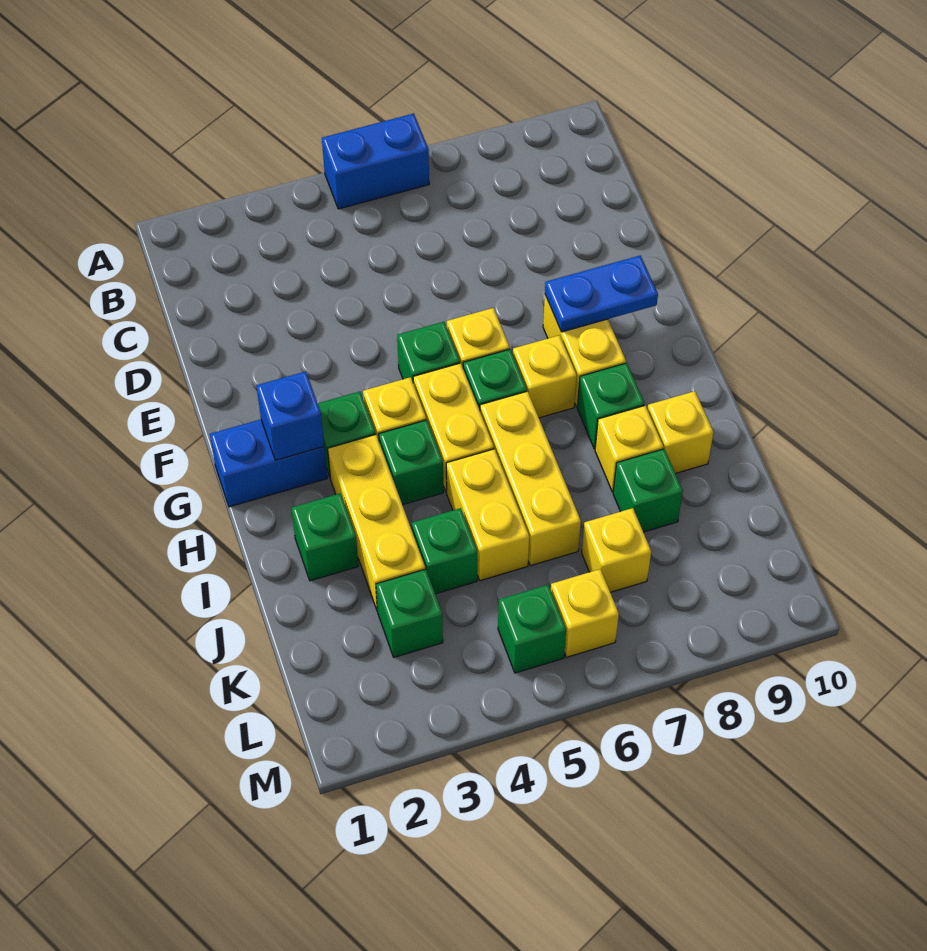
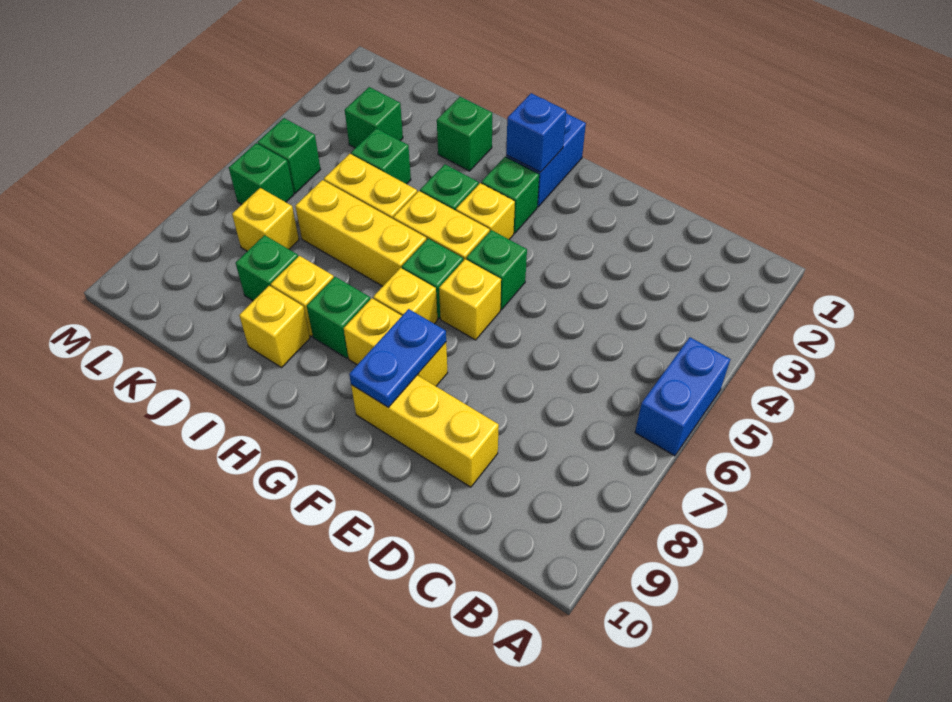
yellow brick H3:J3 level 1 -> yellow brick D9:F9 level 1
yellow brick L6 level 1 -> green brick L6 level 1

